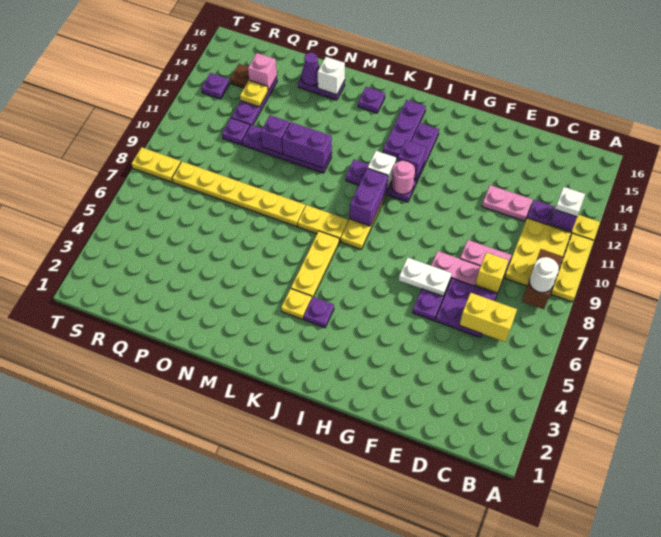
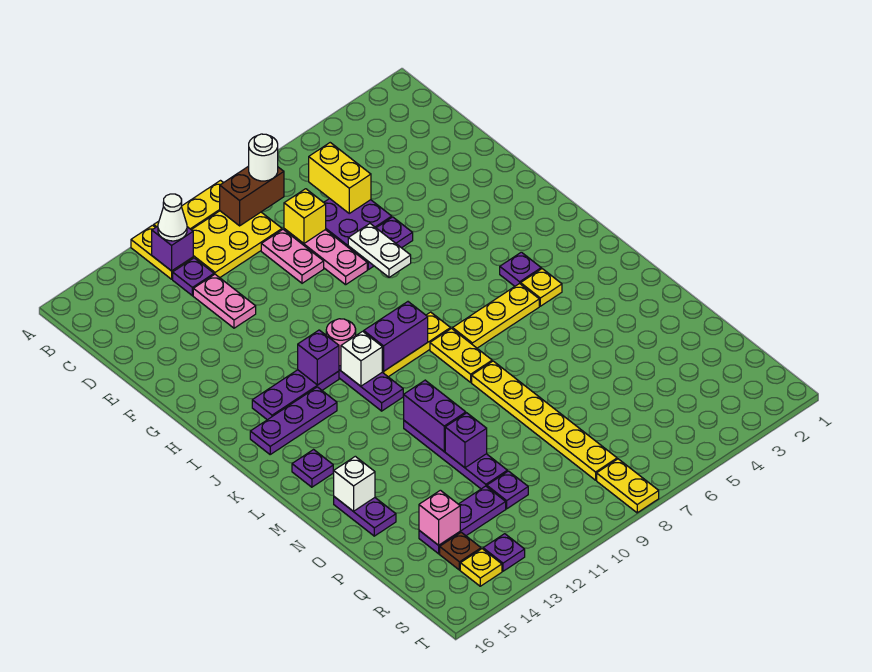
white plate B12 level 3 -> white cone B12 level 3
purple cone O15 level 2 -> none
yellow plate Q13 level 2 -> yellow plate S14 level 1

